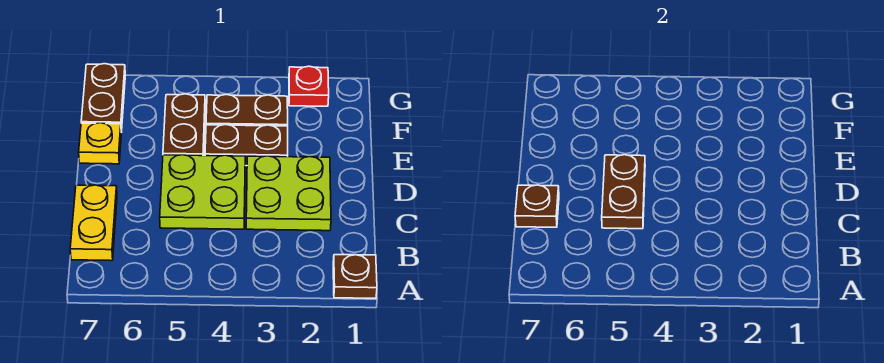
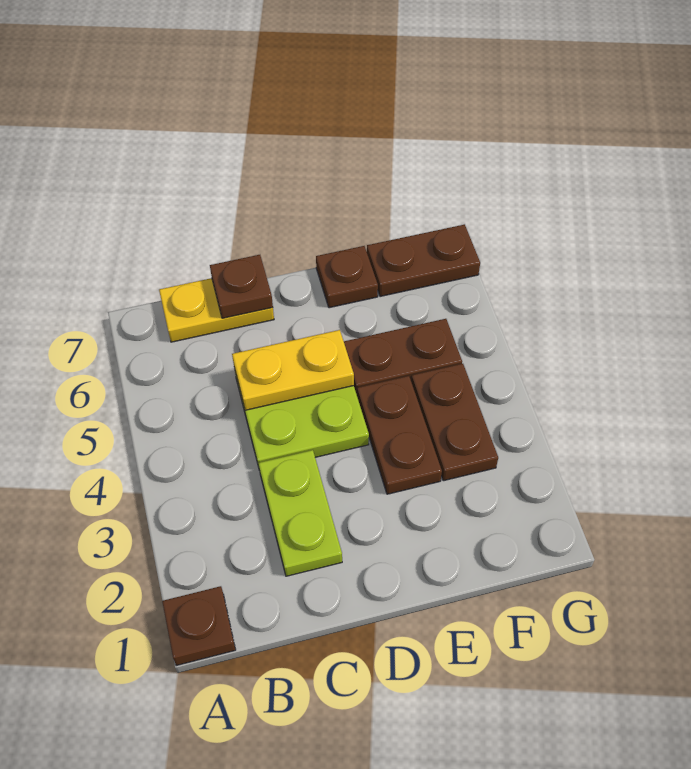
lime plate C2:D3 level 1 -> lime plate C2:C3 level 1
brown plate C5:D5 level 2 -> yellow plate C5:D5 level 2
yellow plate E7 level 1 -> brown plate E7 level 1
red plate G2 level 1 -> none

